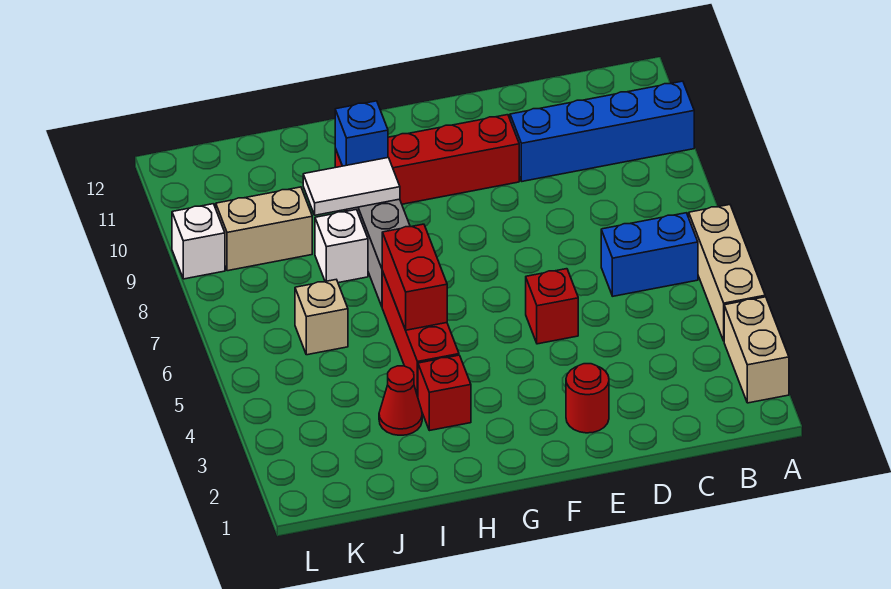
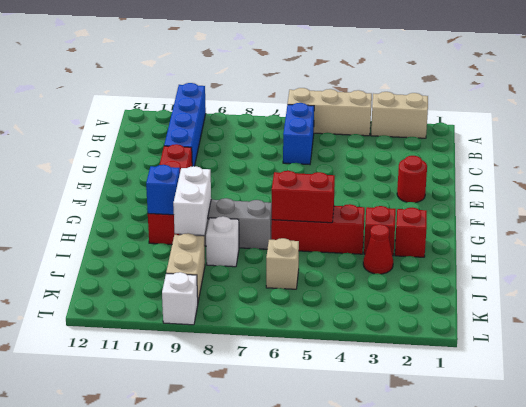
red brick E5 level 1 -> red brick H2 level 1
white tile H9:I9 level 2 -> white brick H9:I9 level 2

